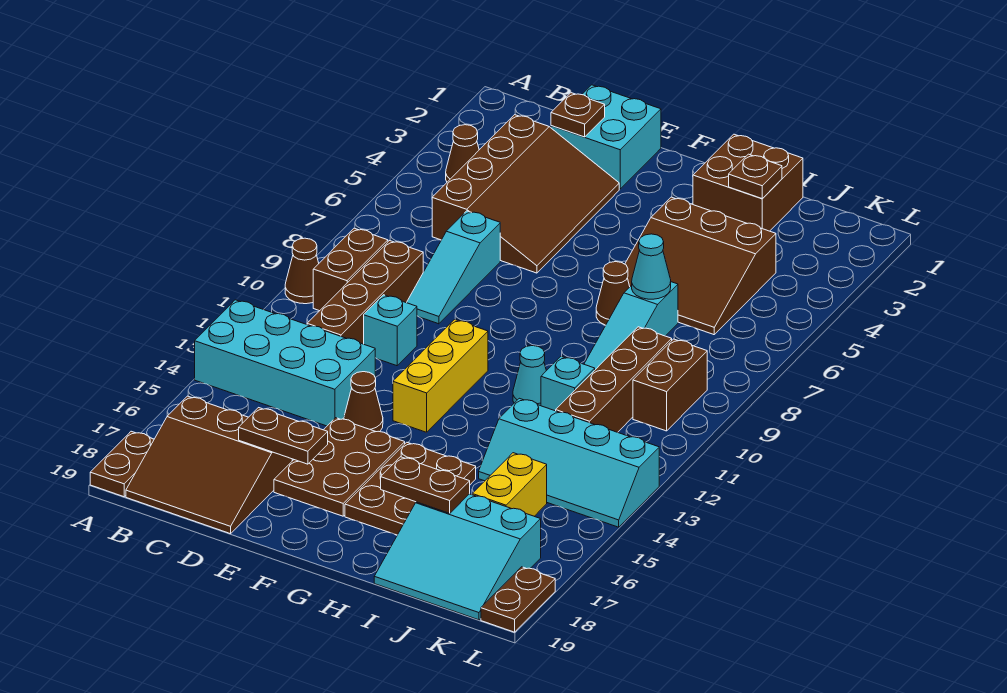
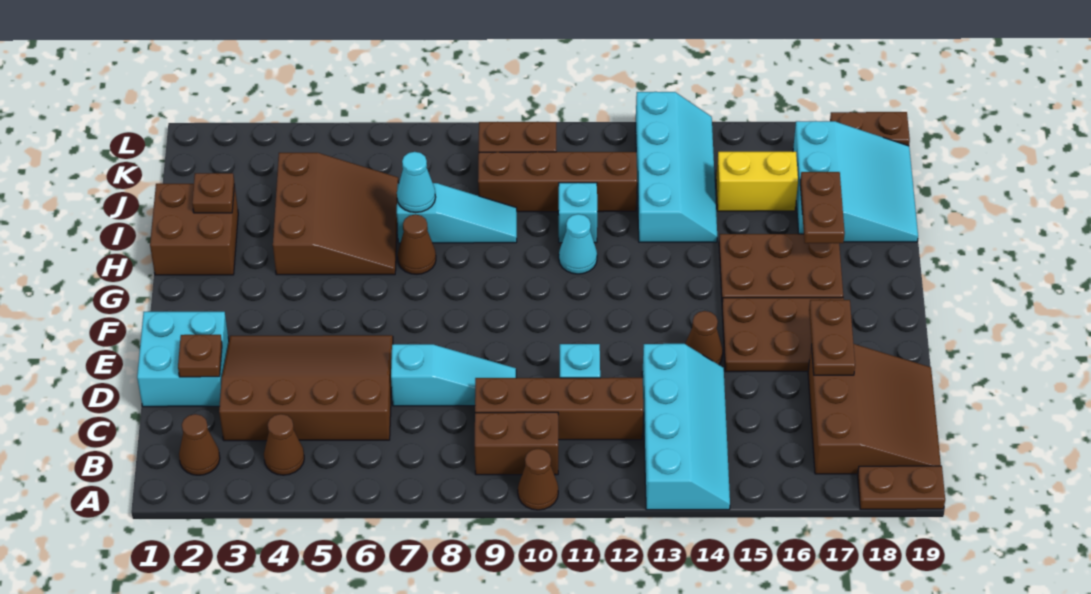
cyan brick A13:D14 level 1 -> cyan slope A13:D14 level 1 top 13
none -> brown cone B2 level 1
yellow brick F11:F13 level 1 -> none

